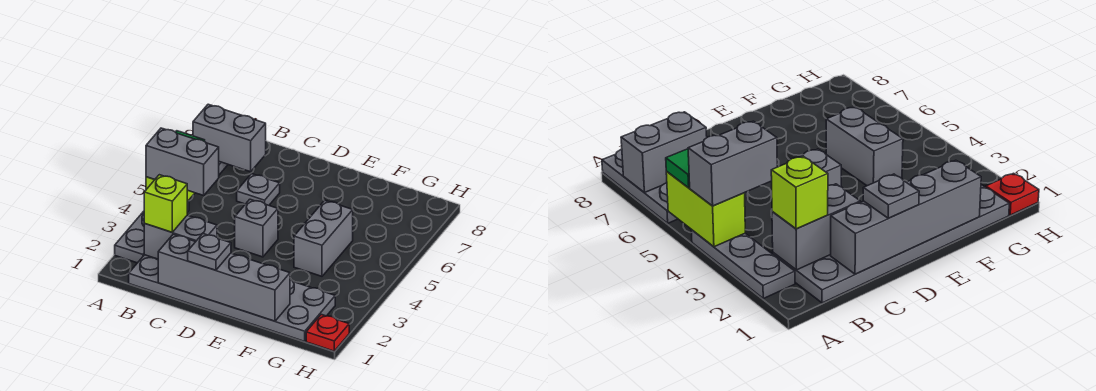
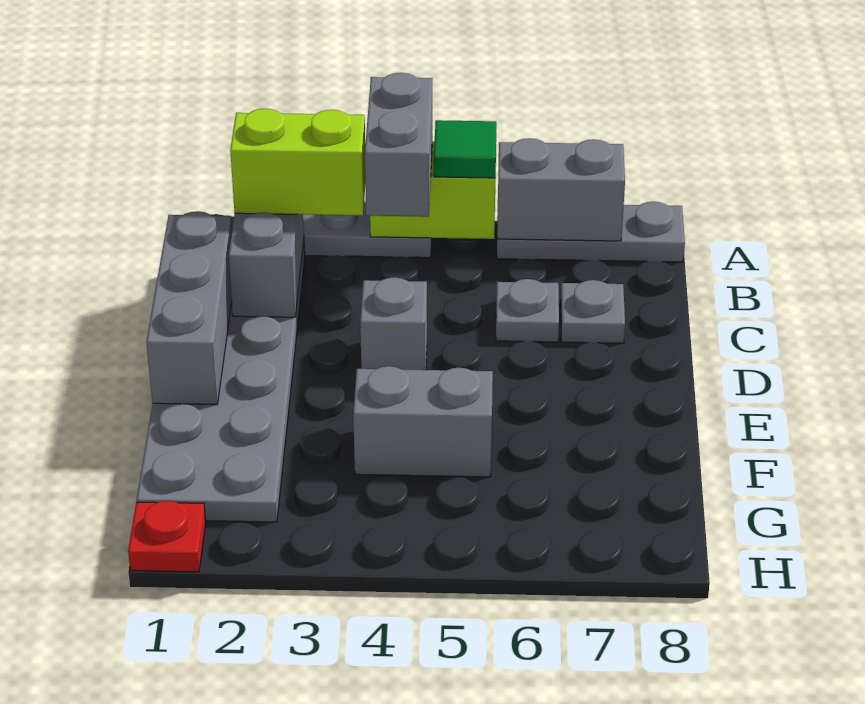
grey brick A7:B7 level 2 -> grey brick A6:A7 level 2
lime brick B2 level 3 -> lime brick B2:B3 level 3
grey brick C1:F1 level 2 -> grey brick C1:E1 level 2
grey plate D1 level 3 -> grey plate C7 level 1

